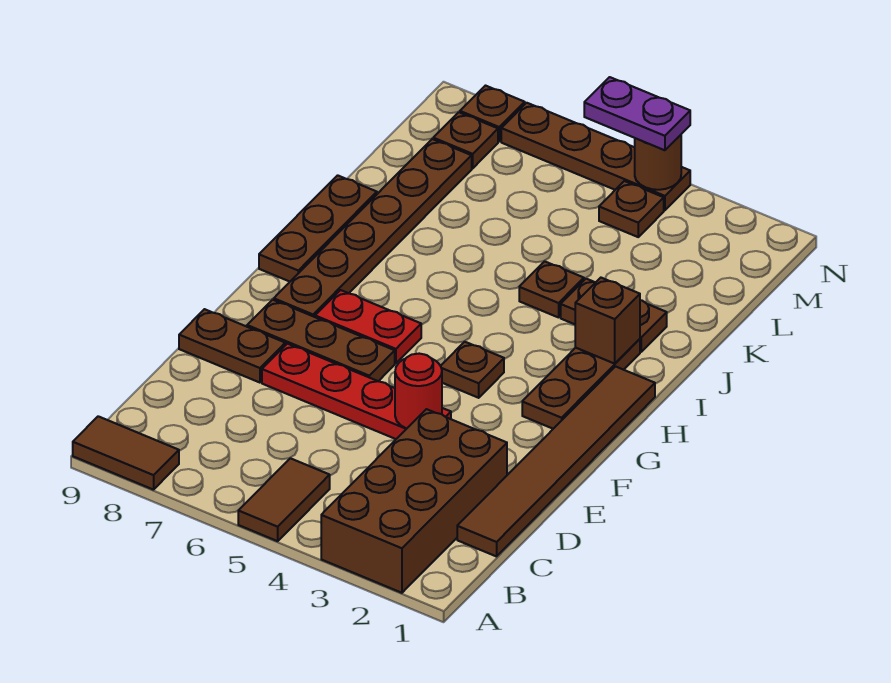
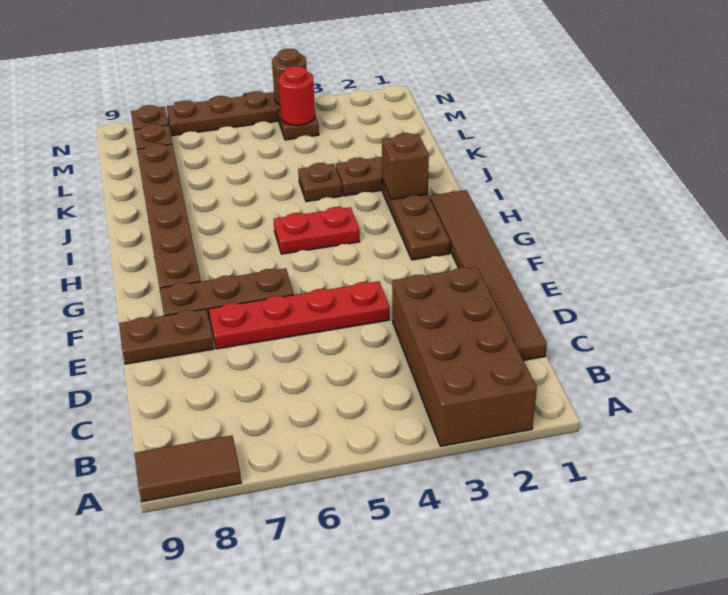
brown tile A5:B5 level 1 -> none
red round brick E4 level 2 -> red round brick M4 level 2
brown plate G4 level 1 -> none
red plate G6:G7 level 1 -> red plate H4:H5 level 1
brown plate H9:J9 level 1 -> none
purple plate N4:N5 level 3 -> none

